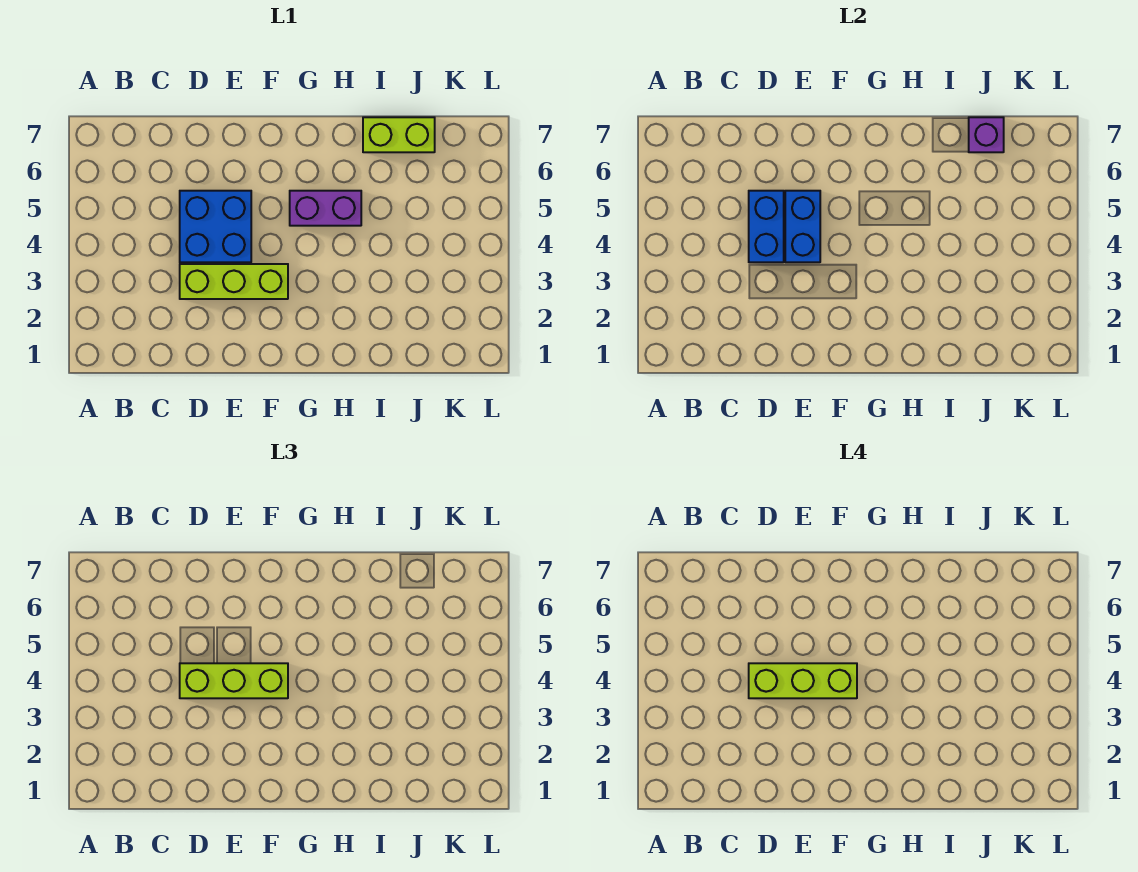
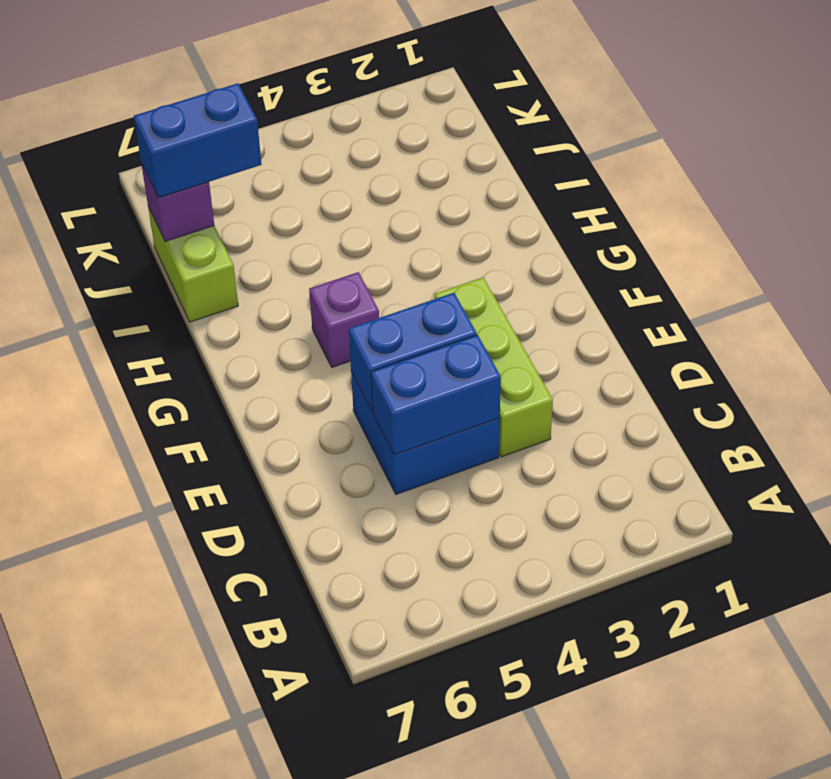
lime brick D4:F4 level 3 -> none
lime brick D4:F4 level 4 -> none
purple brick G5:H5 level 1 -> purple brick G5 level 1
none -> blue brick J6:J7 level 3

